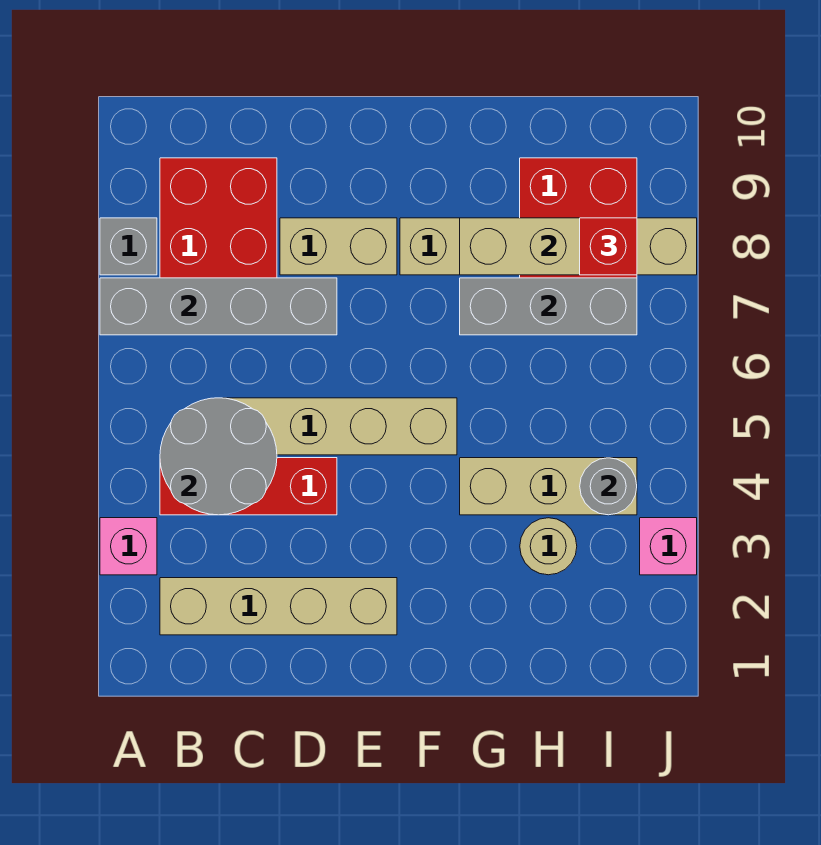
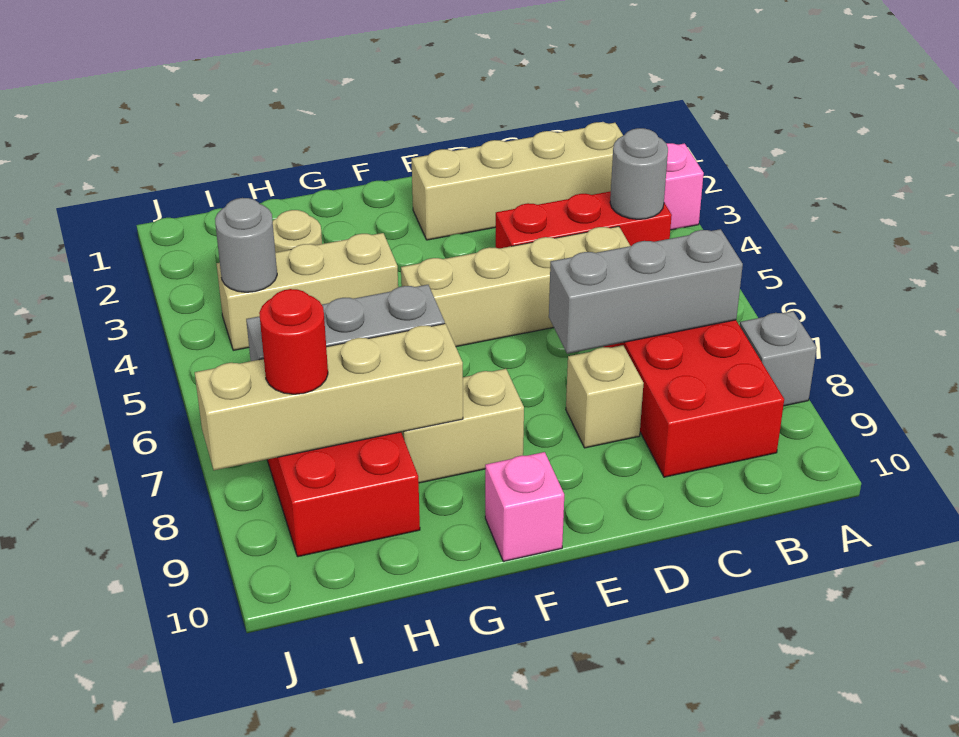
grey brick A7:D7 level 2 -> grey brick B7:D7 level 2
grey round brick B4:C5 level 2 -> grey round brick B4 level 2
tan brick D8:E8 level 1 -> tan brick D8 level 1
red brick I8 level 3 -> red round brick I8 level 3
pink brick J3 level 1 -> pink brick F10 level 1

